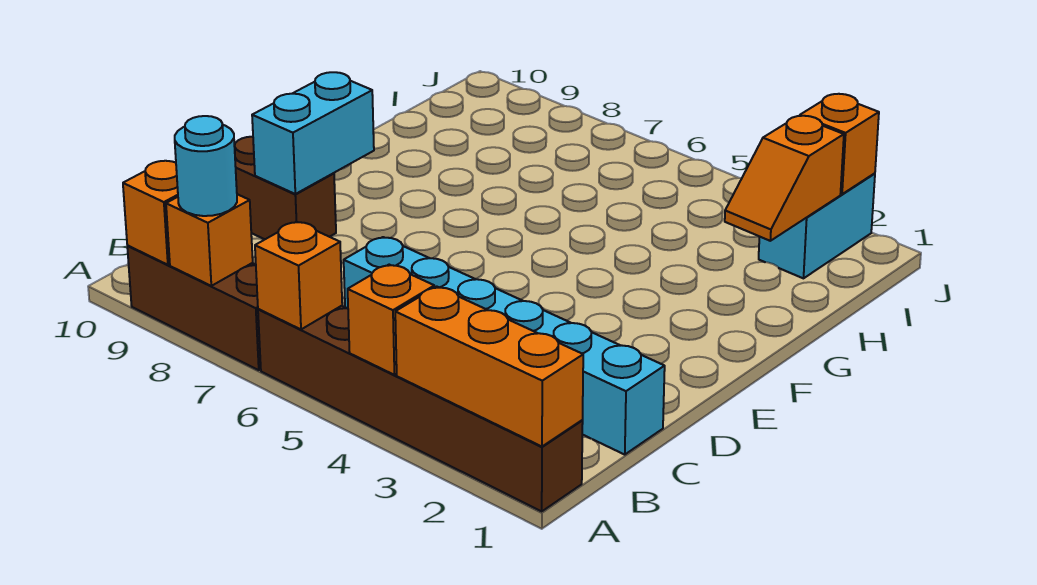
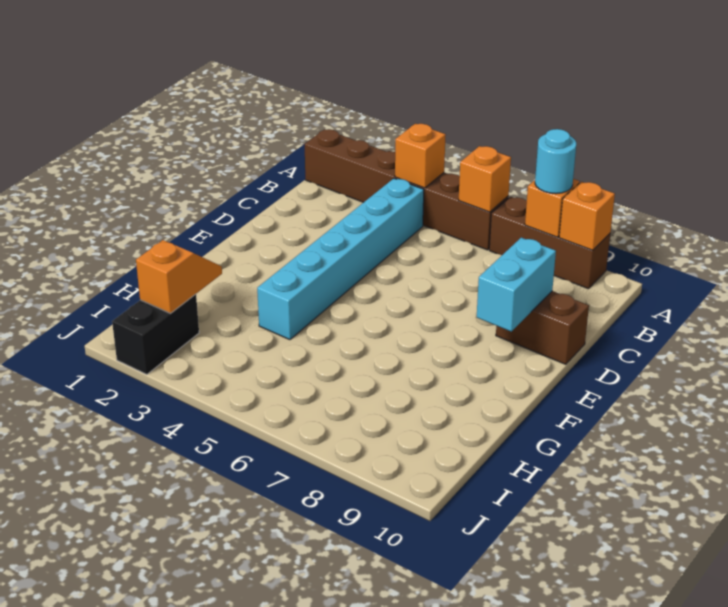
orange brick A1:A3 level 2 -> none
cyan brick C1:C6 level 1 -> cyan brick B4:G4 level 1
cyan brick I2:J2 level 1 -> black brick I2:J2 level 1
orange brick J2 level 2 -> none

